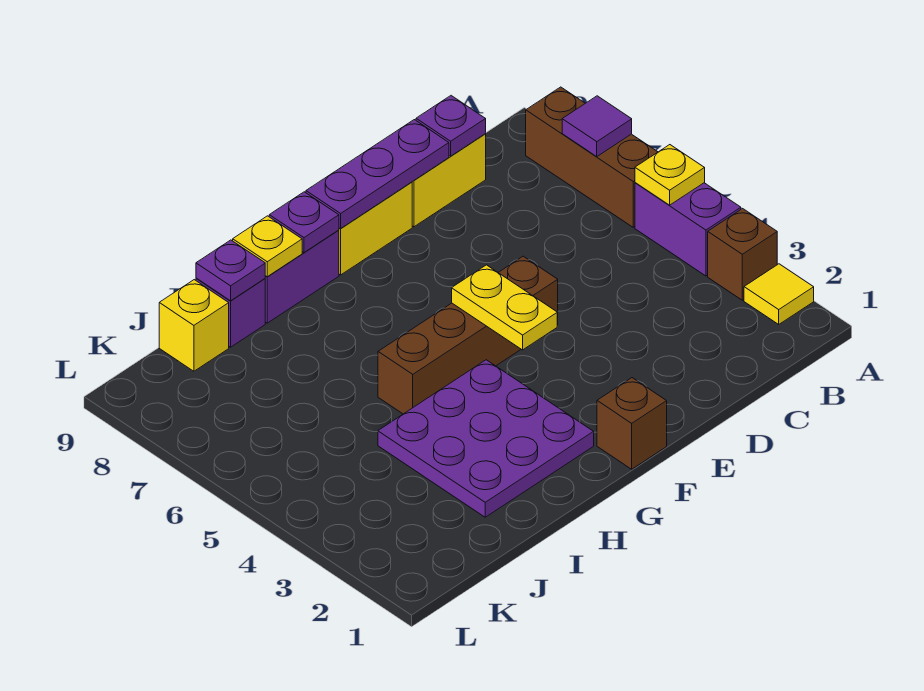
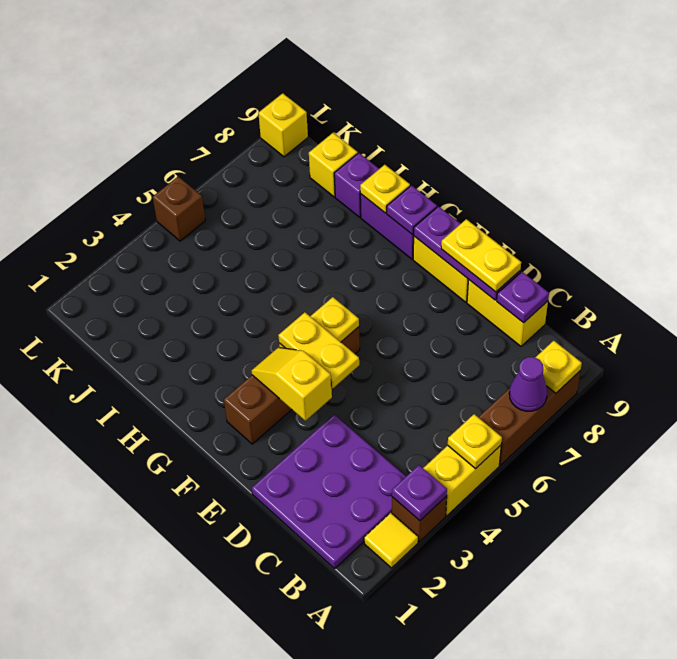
purple brick A4:A5 level 1 -> yellow brick A4:A5 level 1
purple tile A7 level 2 -> purple cone A7 level 2
none -> yellow plate A8 level 2
none -> yellow plate D9:E9 level 3
none -> yellow slope E3:F3 level 2 top E
none -> yellow plate E4:F4 level 3
brown brick E5:H5 level 1 -> brown brick F2:F5 level 1
brown brick F1 level 1 -> brown brick L5 level 1
purple plate G2:I4 level 1 -> purple plate B1:D3 level 1
purple plate I9 level 2 -> purple plate A3 level 2
none -> yellow brick L9 level 1

